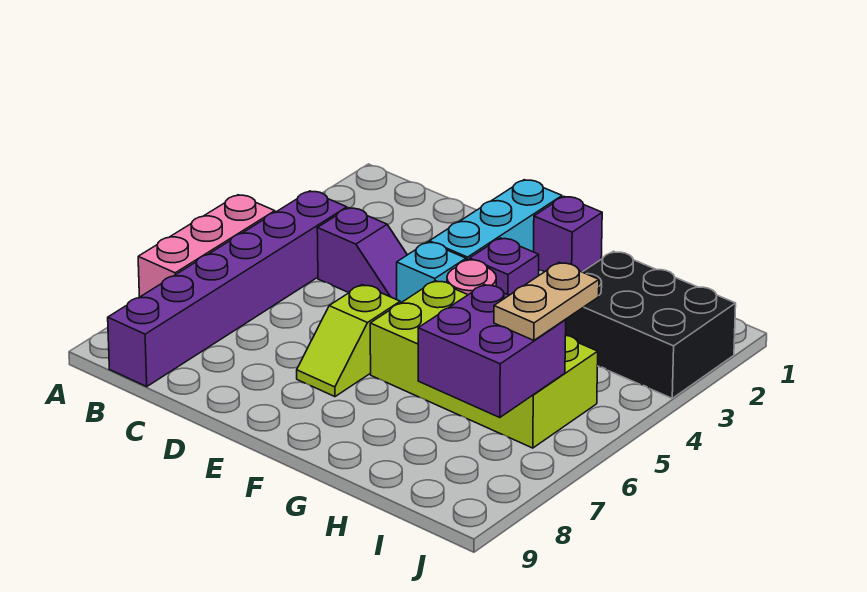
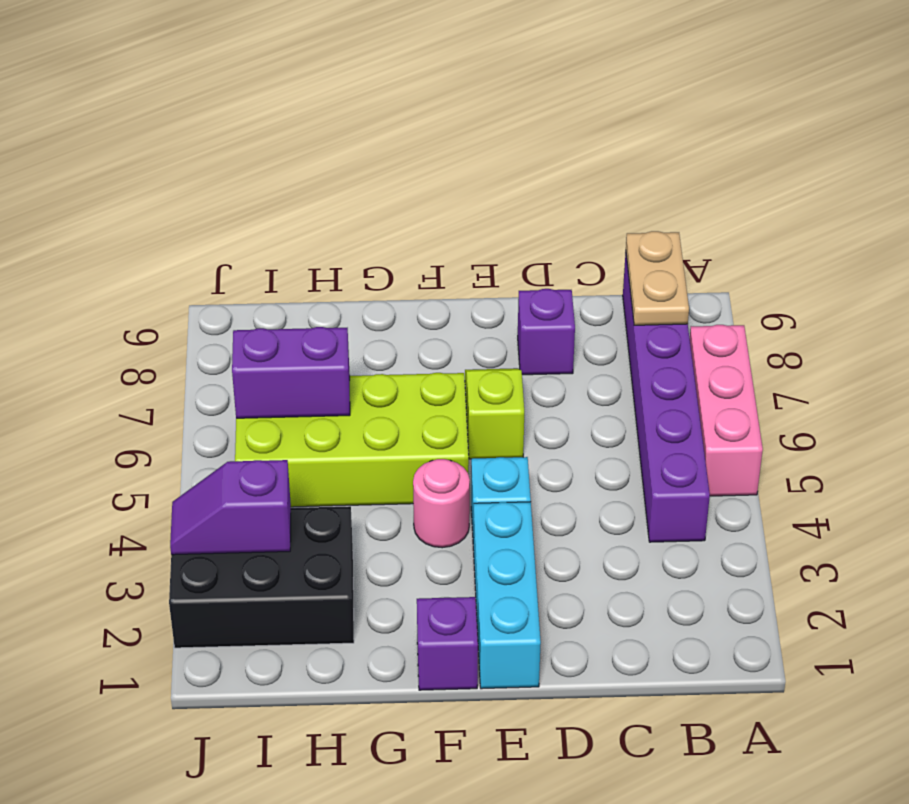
purple slope C4:D4 level 1 top C -> purple slope I3:J3 level 2 top I
purple brick F3 level 1 -> purple brick D8 level 1
purple brick H6:I7 level 2 -> purple brick H6:I6 level 2
tan plate I5:I6 level 3 -> tan plate B8:B9 level 2

